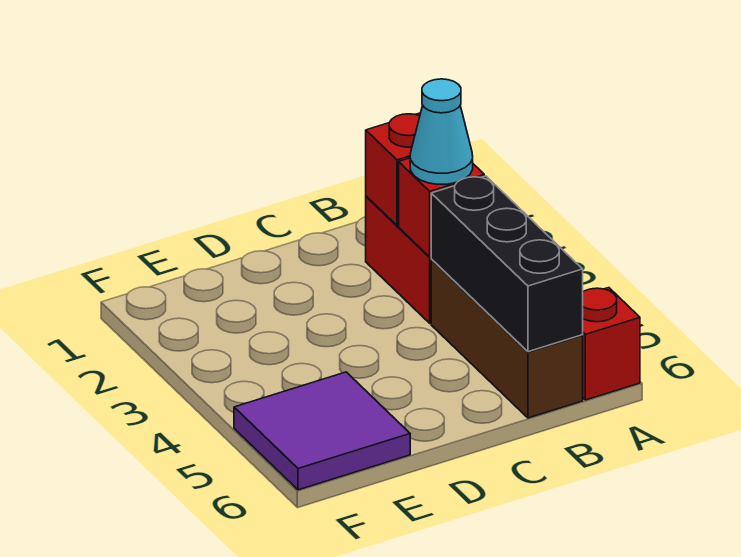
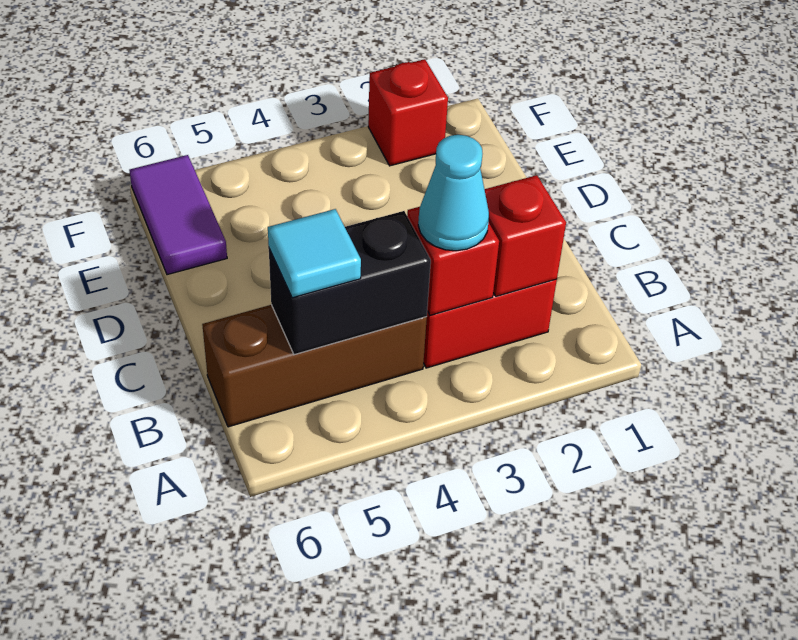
red brick A6 level 1 -> red brick F2 level 1
black brick B4:B6 level 2 -> black brick B4:B5 level 2
none -> cyan tile B5 level 3
purple tile E5:F6 level 1 -> purple tile E6:F6 level 1

